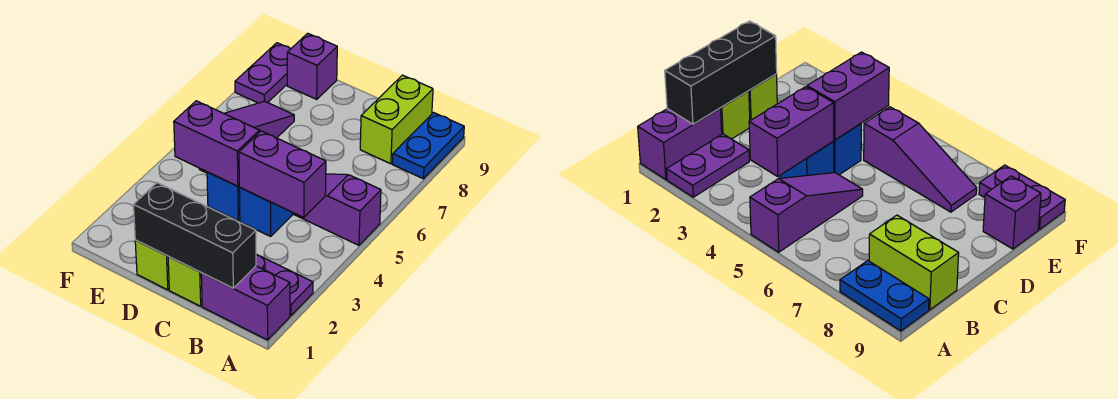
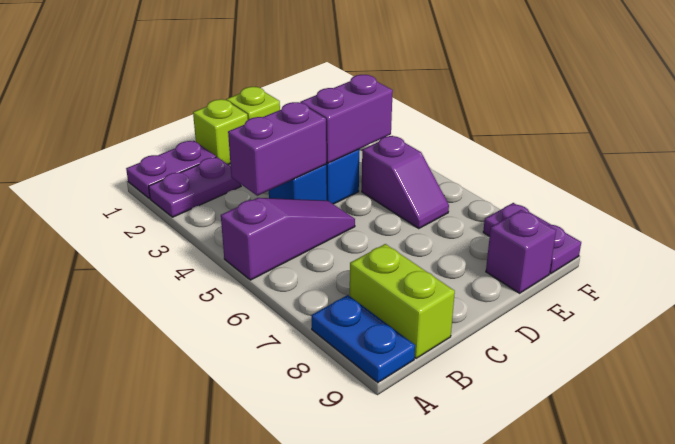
purple brick A1:B1 level 1 -> purple plate A1:B1 level 1
black brick B1:D1 level 2 -> none
purple slope E5:E7 level 1 top 5 -> purple slope E5:E6 level 1 top 5

